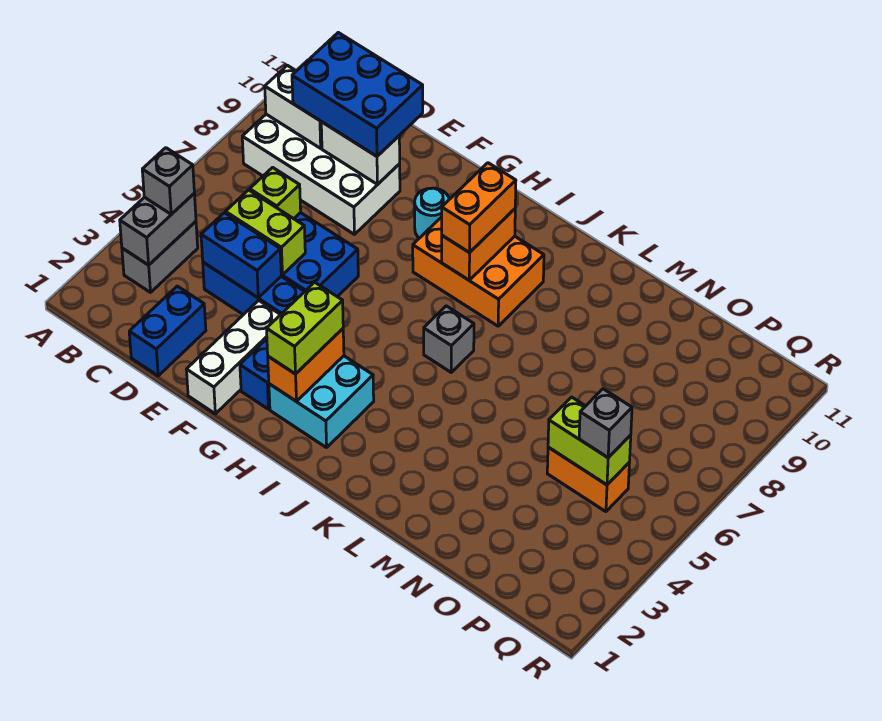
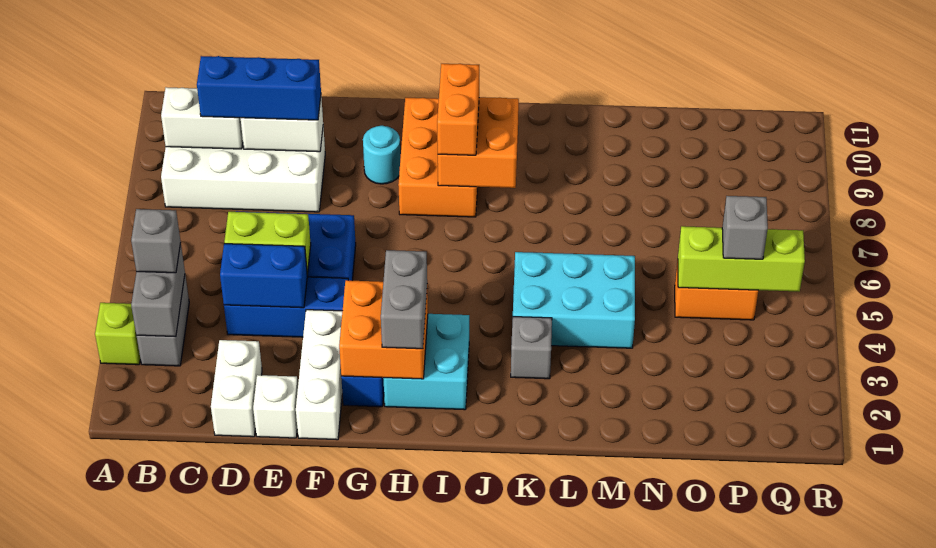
blue brick C9:E10 level 3 -> blue brick C9:E9 level 3
blue brick D1:D2 level 1 -> white brick D1:D2 level 1
lime brick D6 level 2 -> lime brick A3 level 1
none -> white brick E1 level 1
orange brick H2:H3 level 2 -> orange brick G2:H3 level 2
lime brick H2:H3 level 3 -> grey brick H2:H3 level 3
orange brick H8:J9 level 1 -> orange brick H8:I10 level 1
orange brick I8:I9 level 2 -> orange brick I8:J9 level 2
grey brick J6 level 1 -> grey brick K3 level 1
none -> cyan brick K4:M5 level 1
lime brick O5:P5 level 2 -> lime brick O5:Q5 level 2

